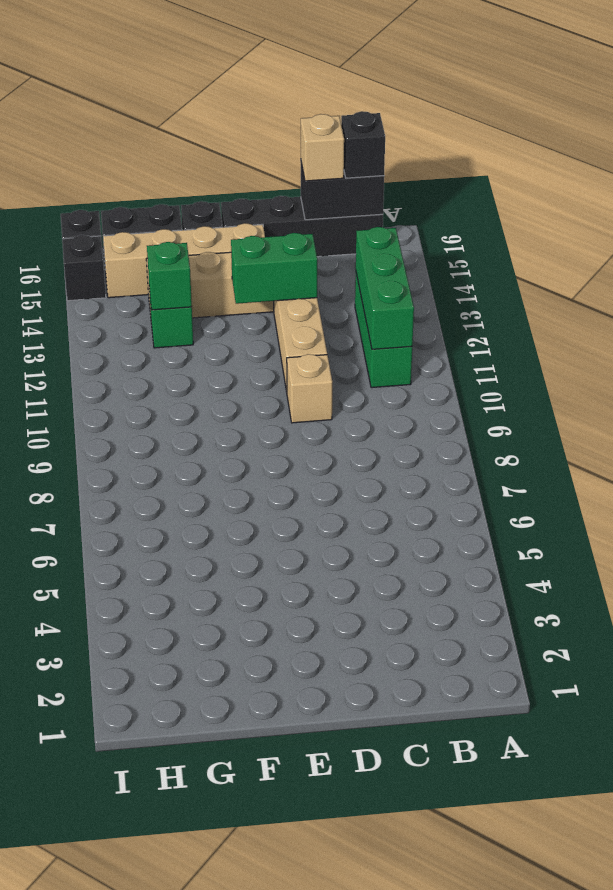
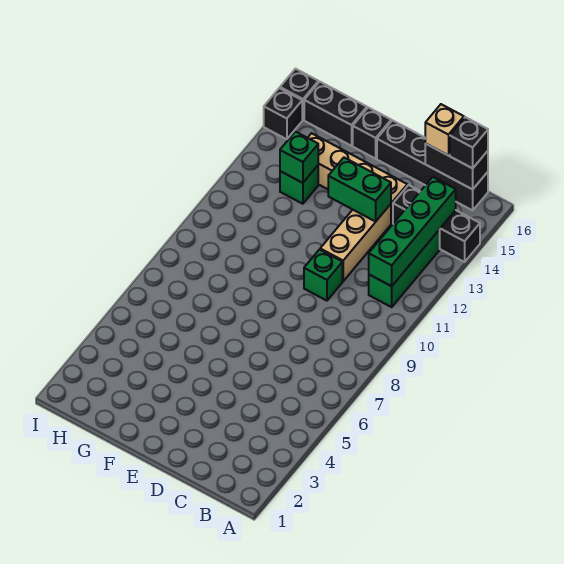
none -> black brick A14:C14 level 1
green brick B11:B13 level 2 -> green brick B11:B14 level 2
tan brick D10 level 1 -> green brick D10 level 1
tan brick E15:H15 level 1 -> none

